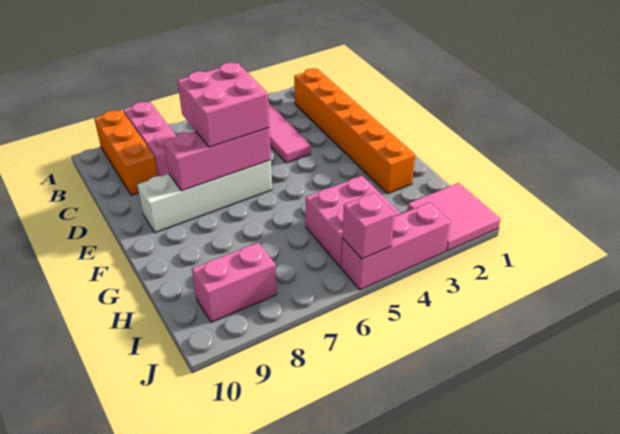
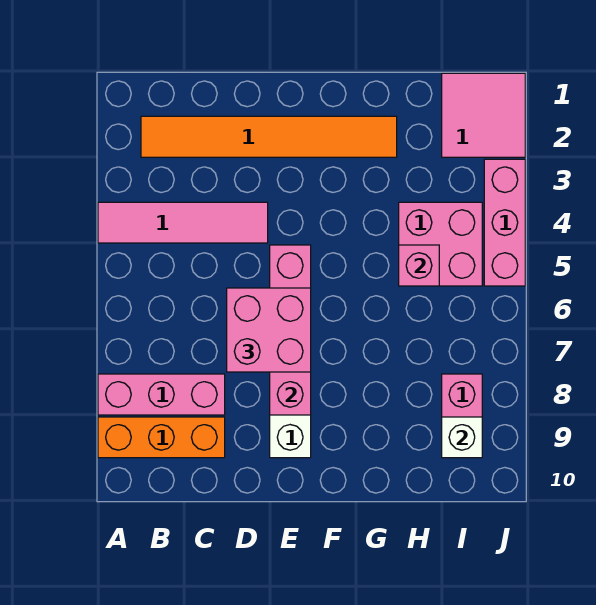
orange brick B2:G2 level 1 -> orange tile B2:G2 level 1
pink brick E6:E8 level 2 -> pink brick E5:E8 level 2
none -> white brick I9 level 2
pink brick J5 level 2 -> pink brick H5 level 2

